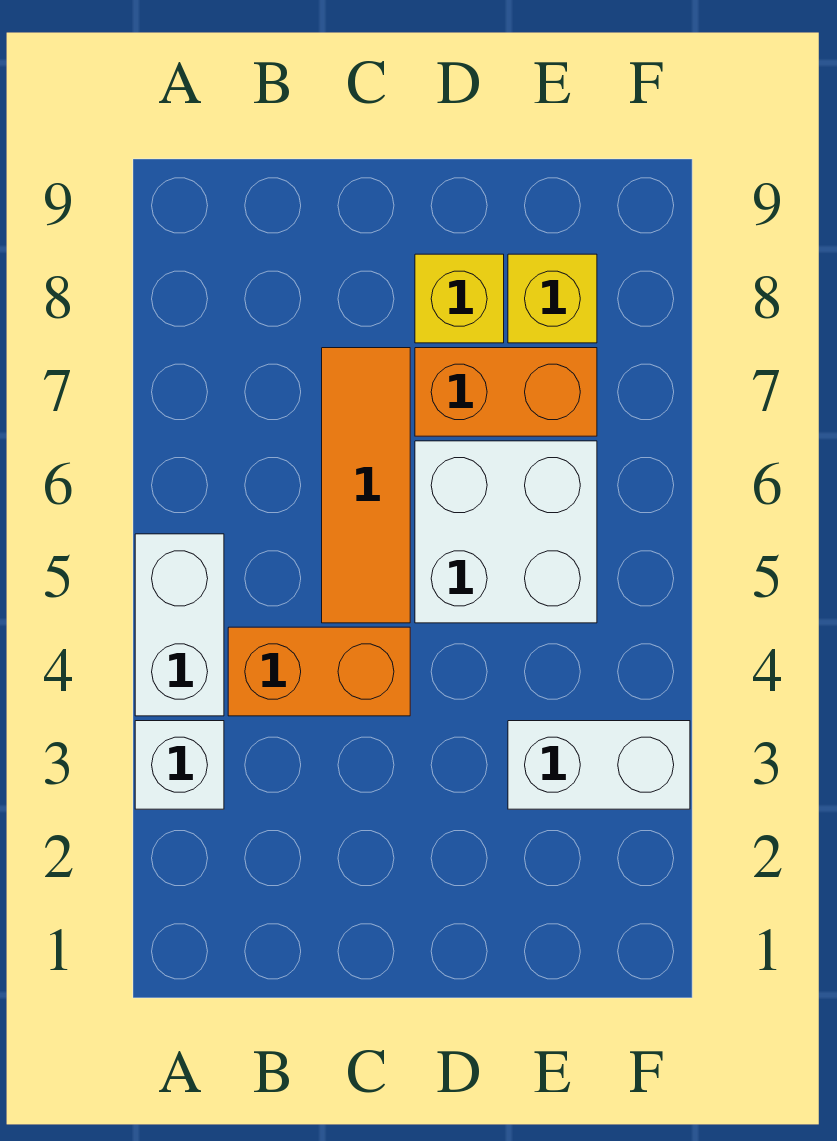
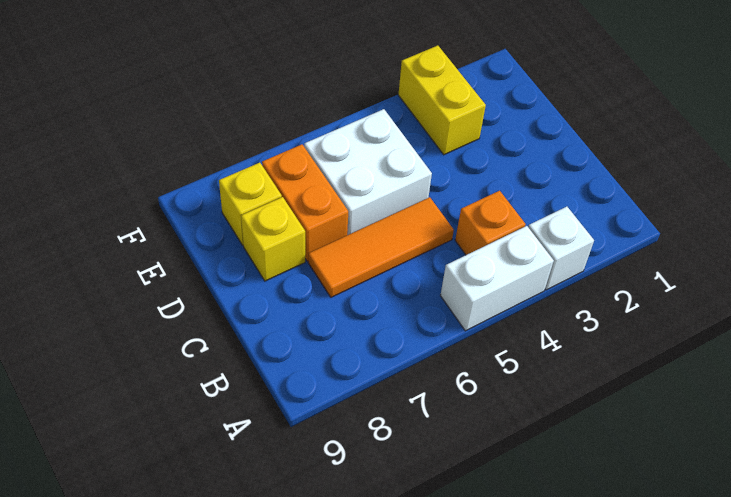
orange brick B4:C4 level 1 -> orange brick B4 level 1
white brick E3:F3 level 1 -> yellow brick E3:F3 level 1

